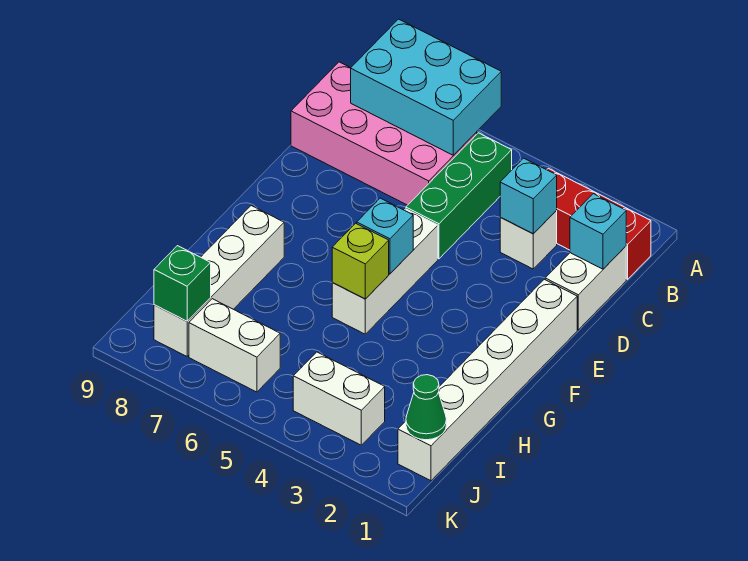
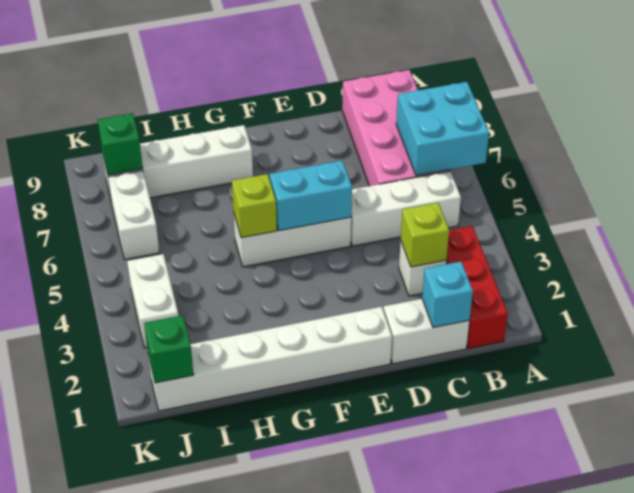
cyan brick A6:B8 level 2 -> cyan brick A6:B7 level 2
green brick B5:D5 level 1 -> white brick B5:D5 level 1
cyan brick C3 level 2 -> lime brick C3 level 2
cyan brick F5 level 2 -> cyan brick E5:F5 level 2
green cone J1 level 2 -> green brick J1 level 2

